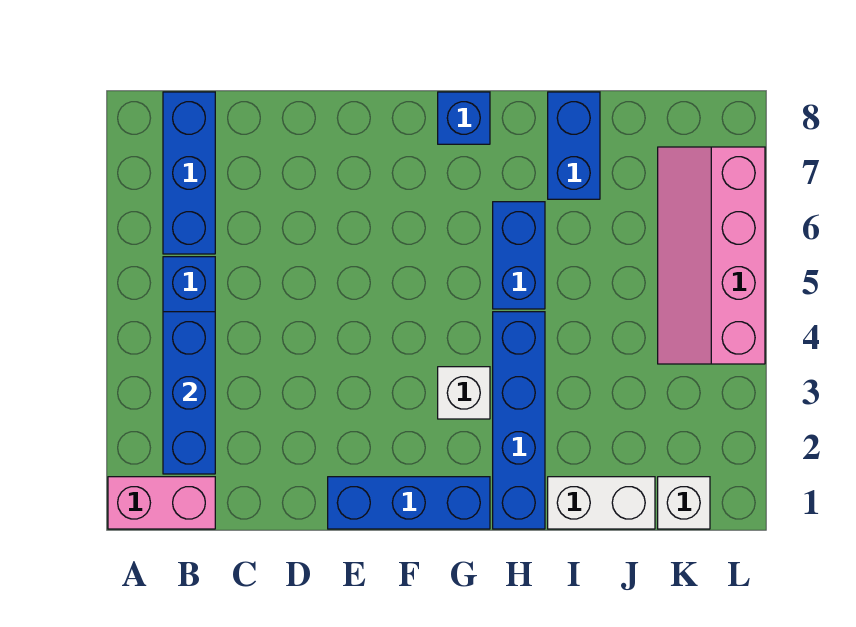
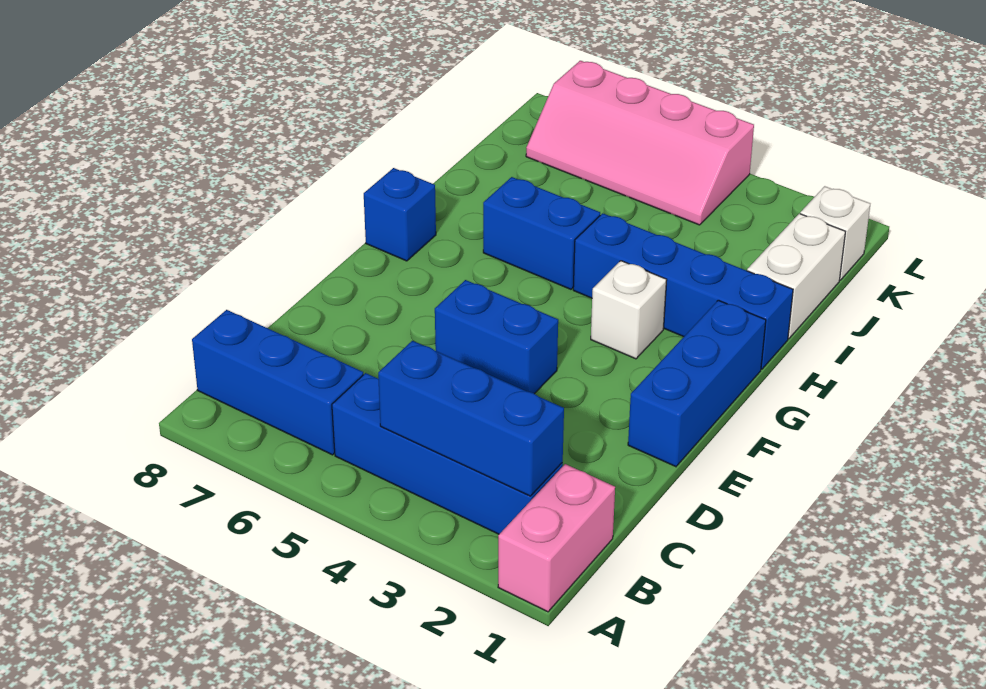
blue brick I7:I8 level 1 -> blue brick E4:E5 level 1

